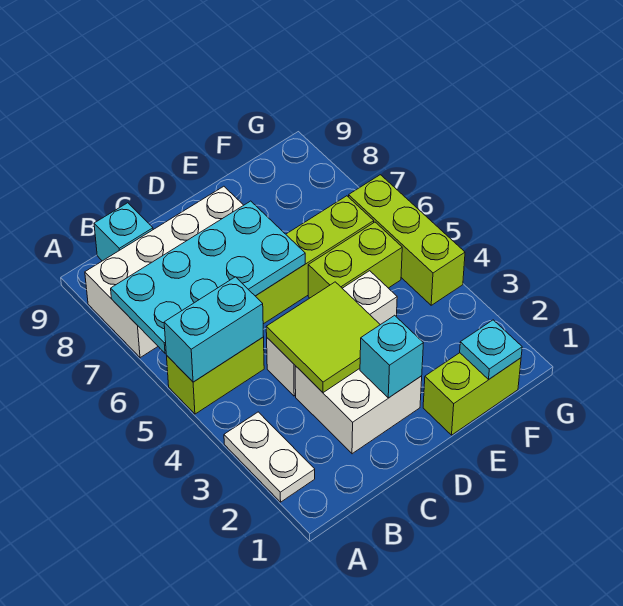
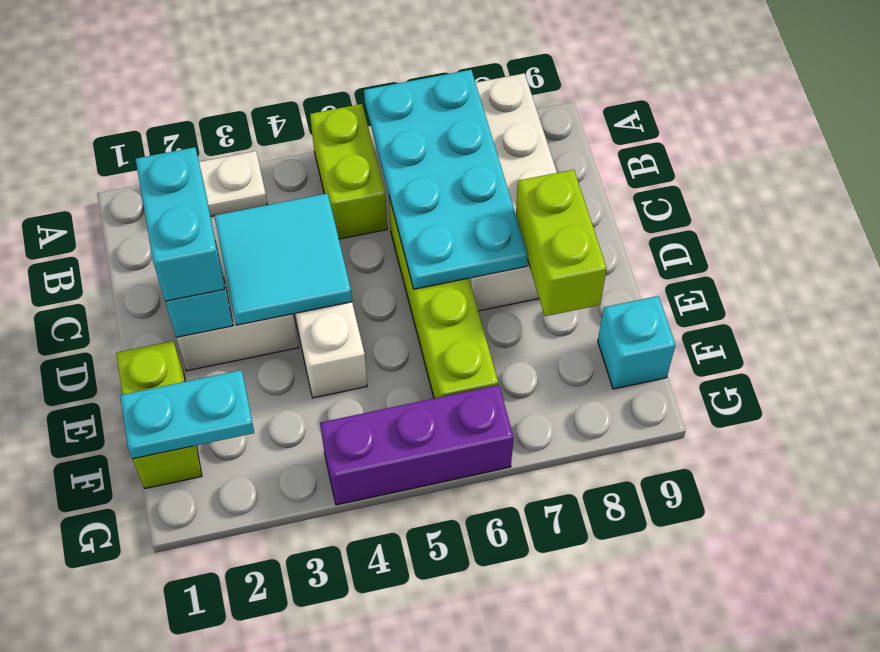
cyan brick A5:B5 level 2 -> cyan brick C2:D2 level 3
cyan brick B9 level 1 -> cyan brick F9 level 1
lime tile C3:D4 level 2 -> cyan tile C3:D4 level 2
lime brick E5:F5 level 1 -> lime brick D8:E8 level 2
cyan plate F1 level 2 -> cyan plate F1:F2 level 2
lime brick G4:G6 level 1 -> purple brick G4:G6 level 1

